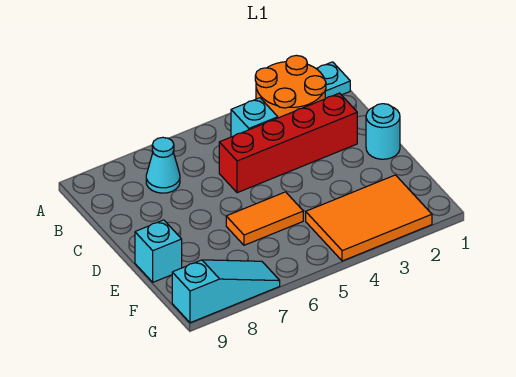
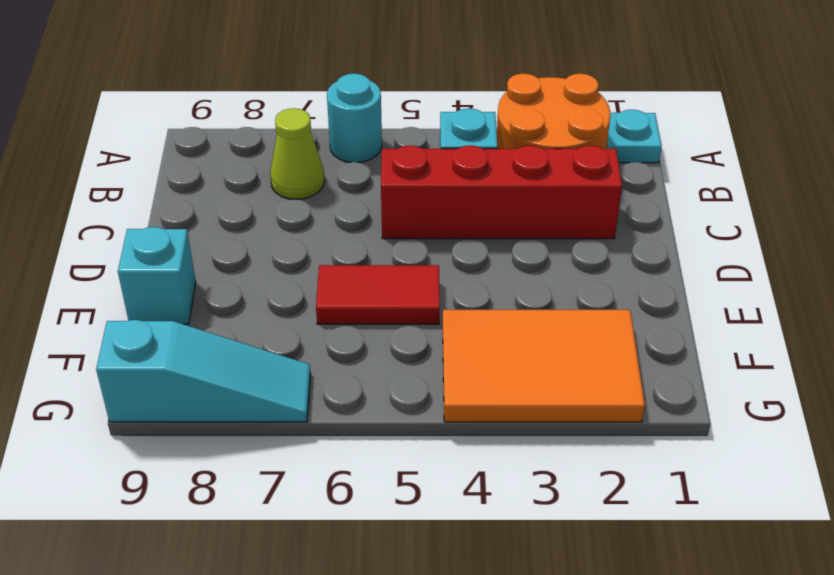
cyan cone B7 level 1 -> lime cone B7 level 1
cyan round brick D1 level 1 -> cyan round brick A6 level 1
orange tile E5:E6 level 1 -> red tile E5:E6 level 1

